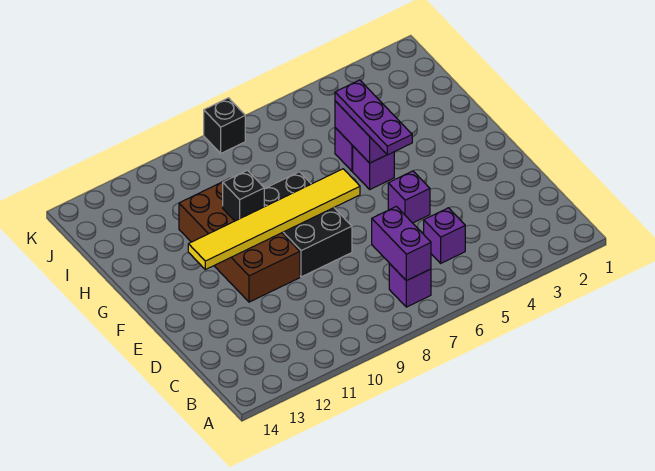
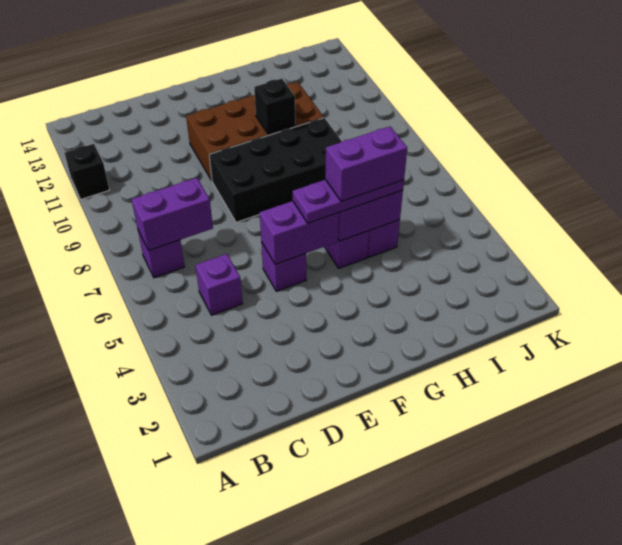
none -> purple brick E5:F5 level 2
black brick E8:G9 level 1 -> black brick E8:H9 level 1
yellow tile F7:F12 level 2 -> none
none -> purple brick G5:H5 level 4
black brick K8 level 1 -> black brick A11 level 1

